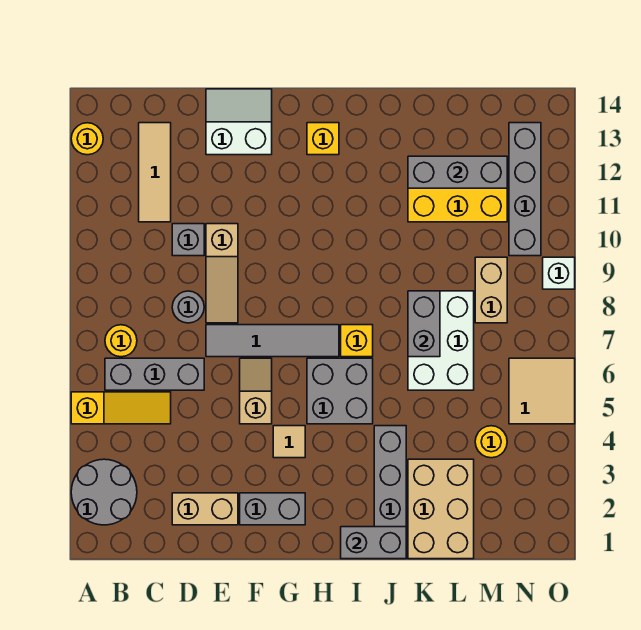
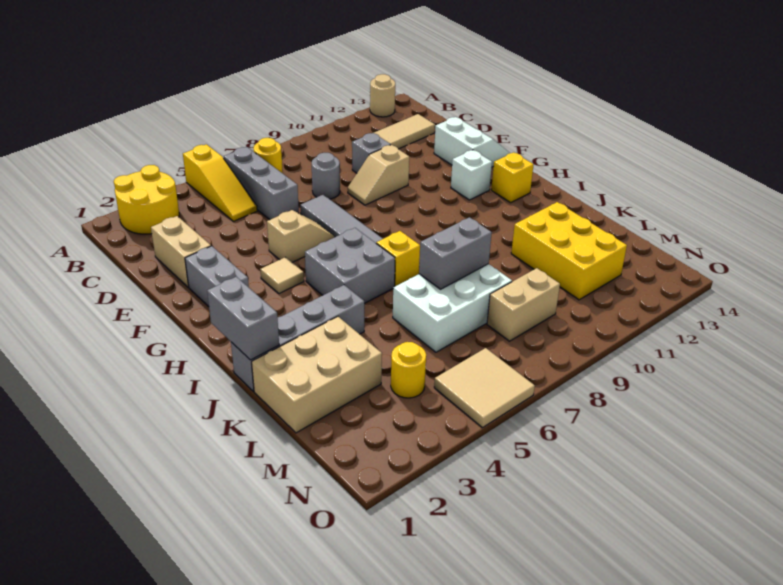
grey round brick A2:B3 level 1 -> yellow round brick A2:B3 level 1
yellow round brick A13 level 1 -> tan round brick A13 level 1
tan slope E8:E10 level 1 top 10 -> tan slope E9:E10 level 1 top 10
grey brick K12:M12 level 2 -> none
grey brick N10:N13 level 1 -> none
white brick O9 level 1 -> white brick G12 level 1

